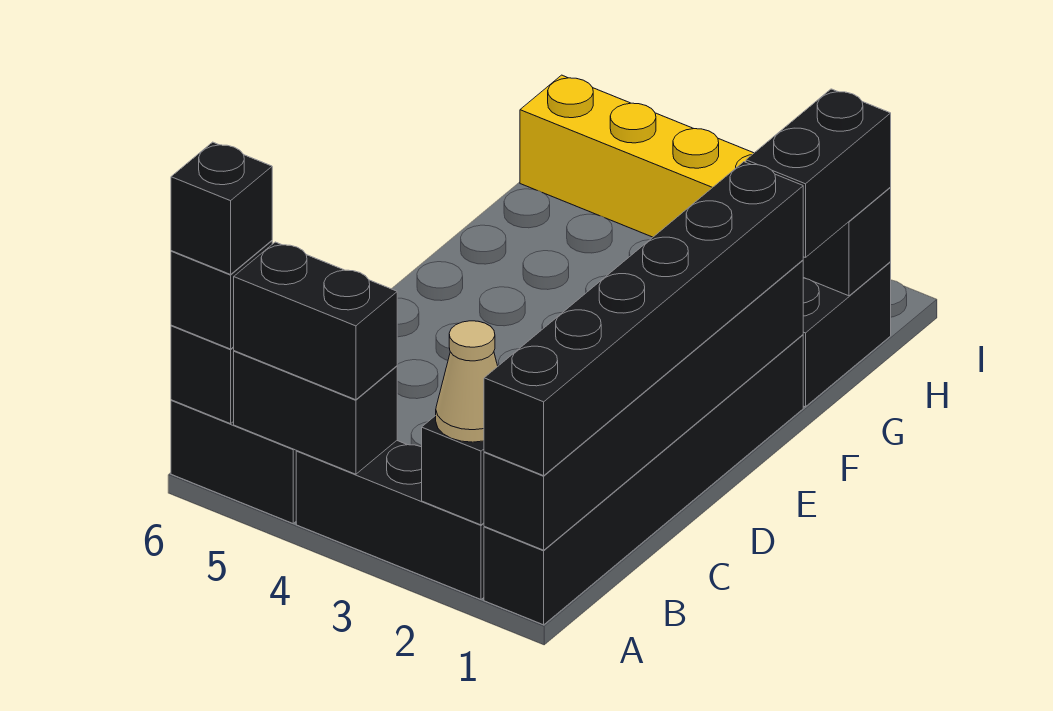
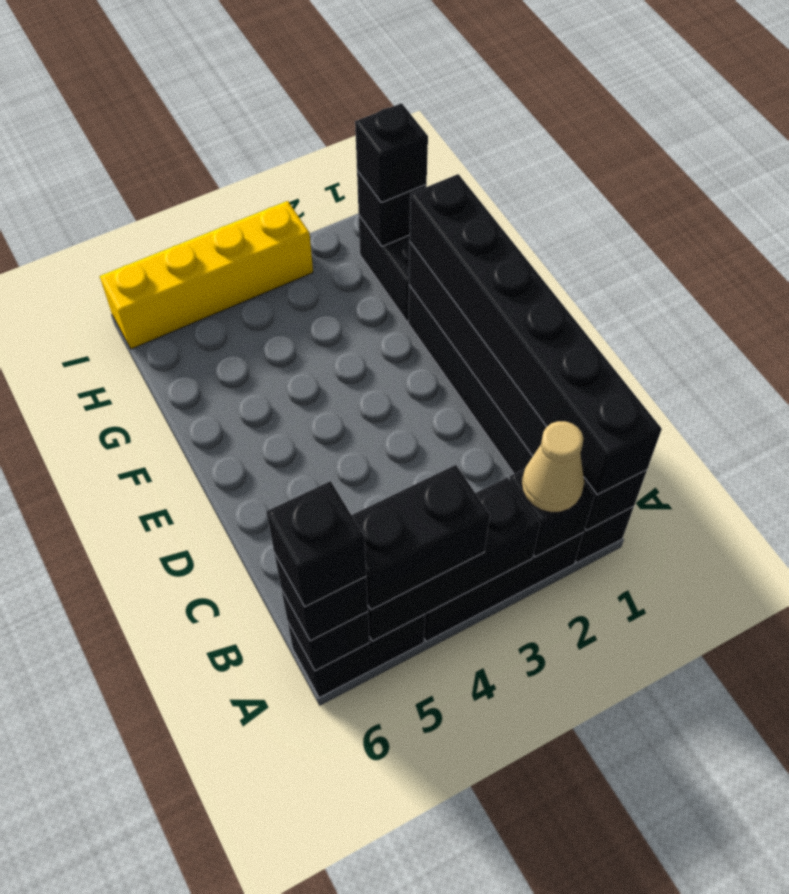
black brick A4:A5 level 2 -> black brick A3:A5 level 2
black brick G1:H1 level 3 -> black brick H1 level 3

